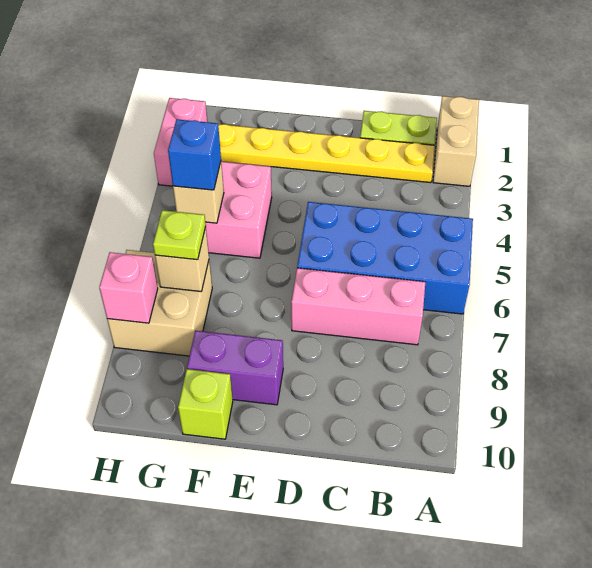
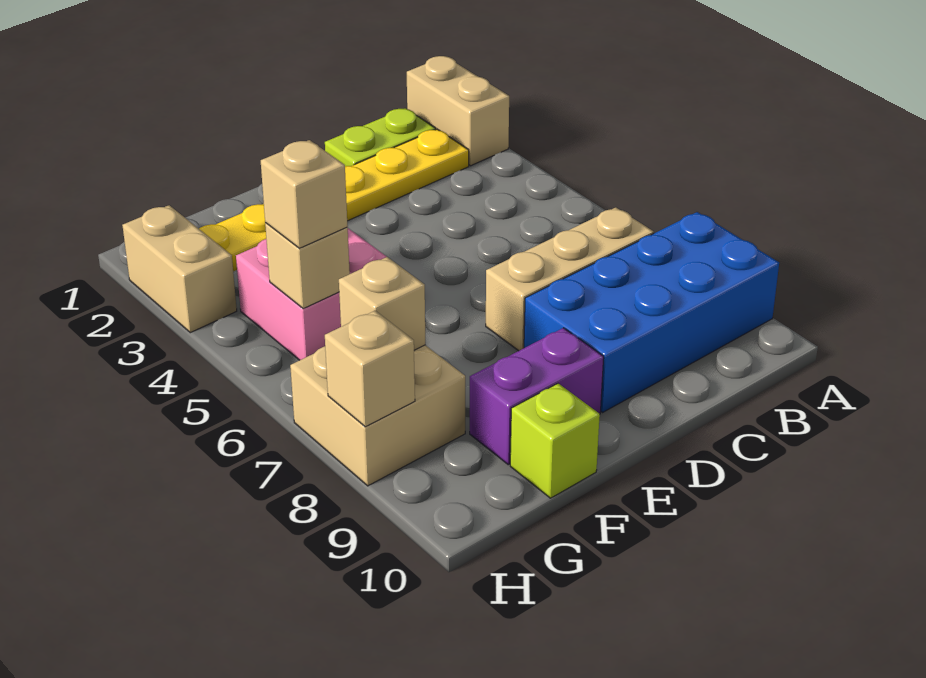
blue brick A5:D6 level 1 -> blue brick A8:D9 level 1
pink brick B7:D7 level 1 -> tan brick B7:D7 level 1
blue brick G5 level 3 -> tan brick G5 level 3
lime plate G7 level 3 -> none
pink brick H2:H3 level 1 -> tan brick H2:H3 level 1
pink brick H8 level 2 -> tan brick H8 level 2

